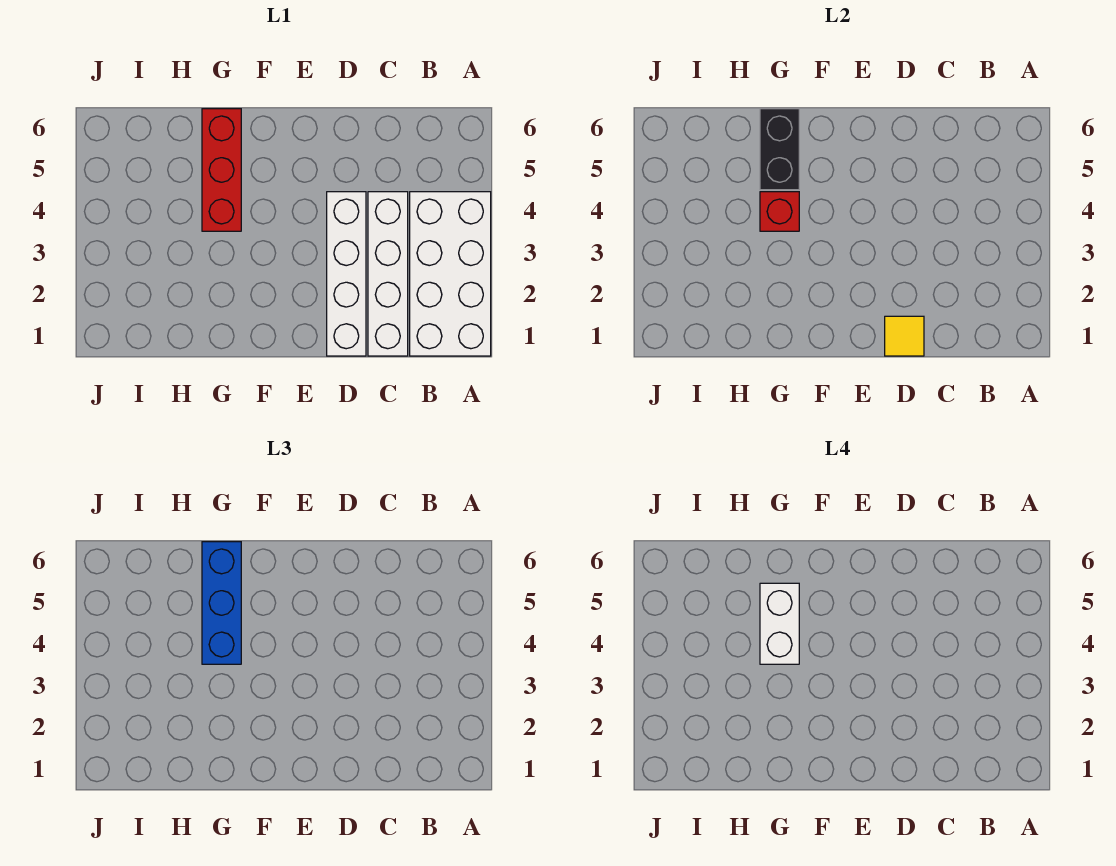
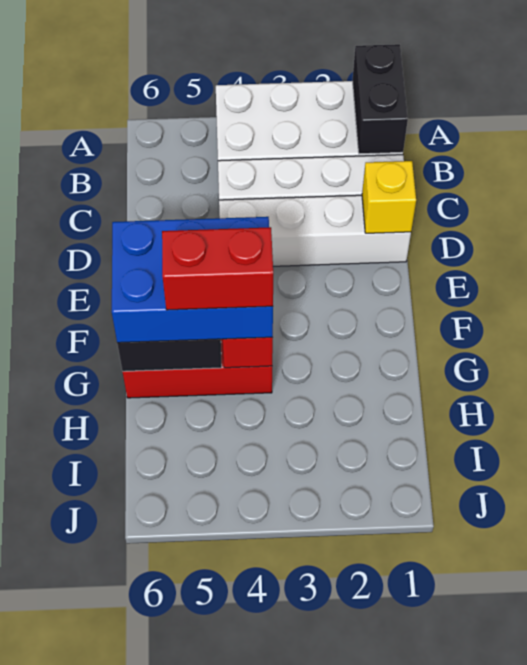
none -> black brick A1:B1 level 2
yellow tile D1 level 2 -> yellow brick D1 level 2
blue brick G4:G6 level 3 -> blue brick F4:G6 level 3
white brick G4:G5 level 4 -> red brick G4:G5 level 4

